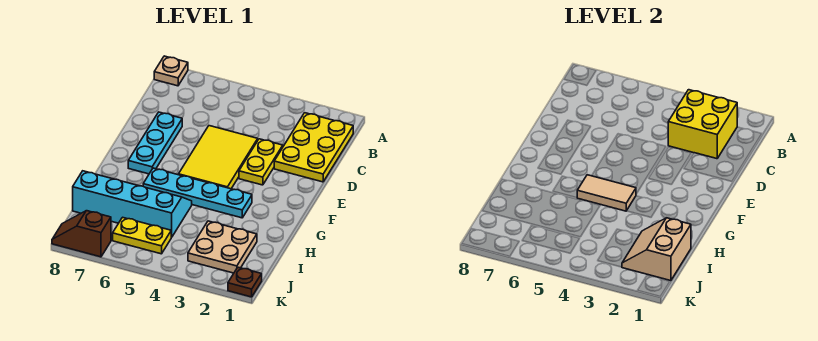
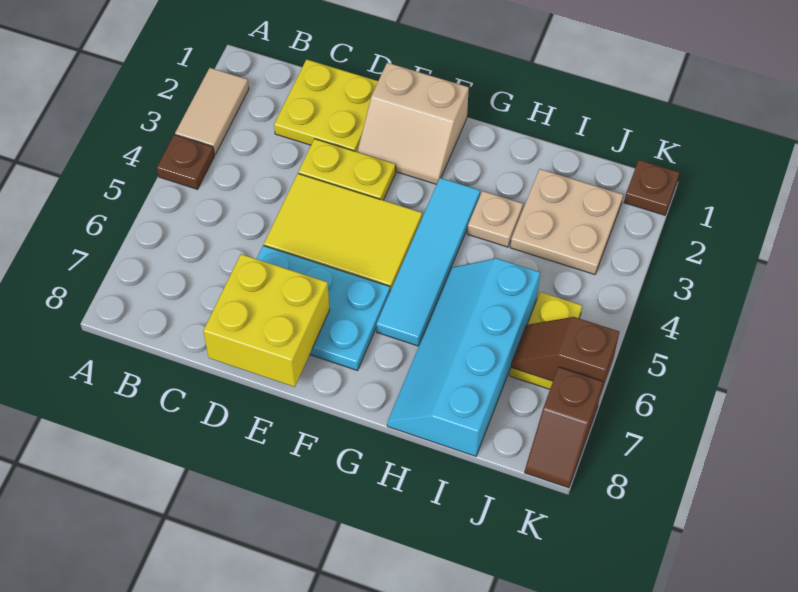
none -> brown plate A4 level 1
tan plate A8 level 1 -> tan plate H3 level 1
yellow plate B1:D2 level 1 -> yellow plate C1:D2 level 1
yellow brick B2:C3 level 2 -> yellow brick D7:E8 level 2
cyan plate D7:F7 level 1 -> cyan plate D6:F7 level 1
cyan plate G3:G6 level 1 -> cyan tile G3:G6 level 1
tan tile G4:G5 level 2 -> tan tile A2:A3 level 1
tan slope I1:J2 level 2 top 1 -> tan slope E1:F2 level 1 top 1
none -> brown slope J6:K6 level 2 top K

